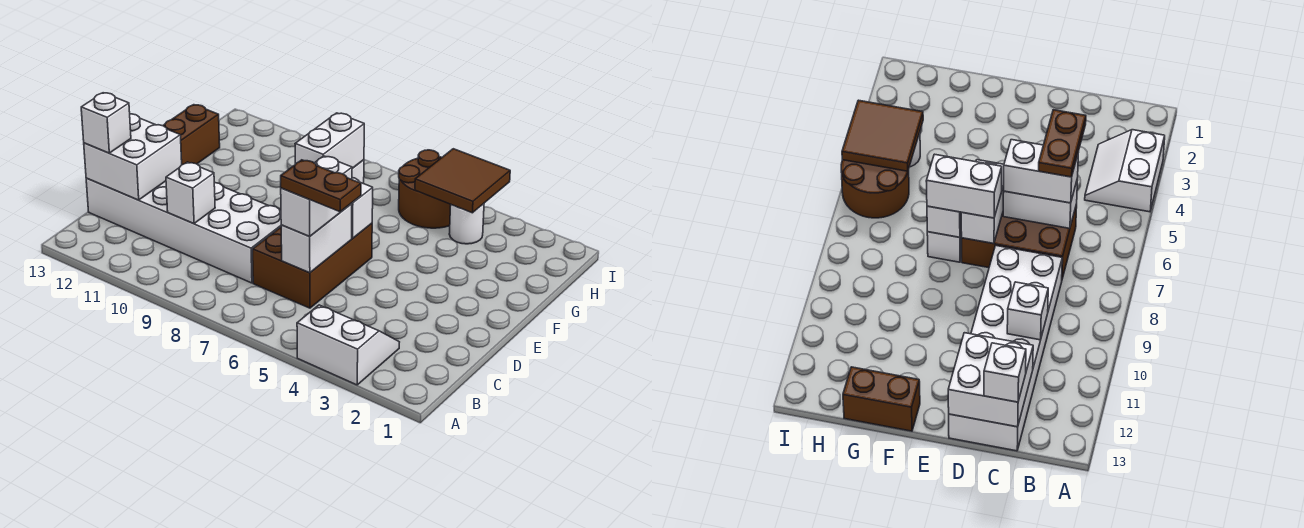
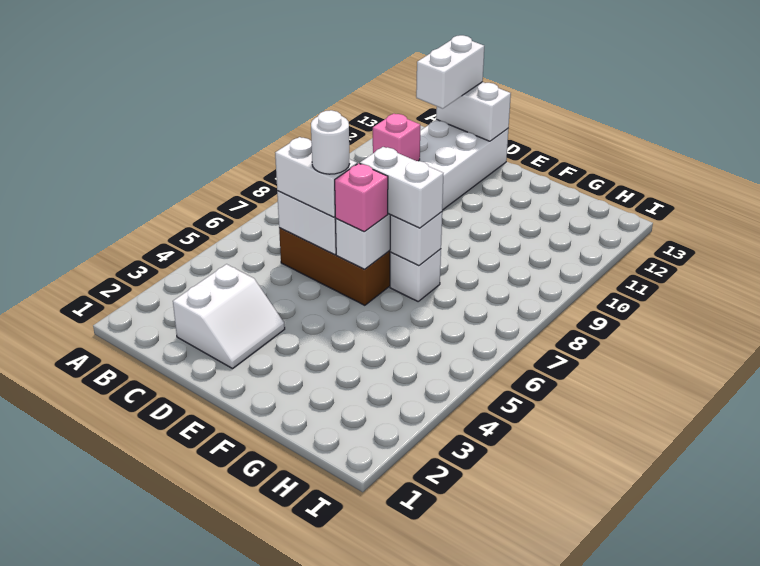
white slope A3:B4 level 1 top A -> white slope C2:D3 level 1 top C
brown plate C5:C6 level 4 -> none
white brick C10 level 2 -> pink brick C10 level 2
white brick C12:D13 level 2 -> white brick C13:D13 level 2
white brick C13 level 3 -> white brick C12:C13 level 3
none -> pink brick E6 level 3
brown brick F13:G13 level 1 -> none
white round brick H4 level 1 -> white round brick D6 level 4
brown tile H4:I5 level 2 -> none
brown round brick H5:I6 level 1 -> none

